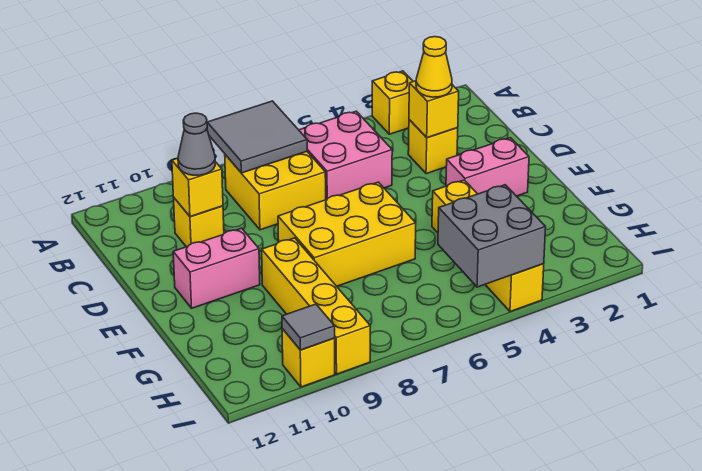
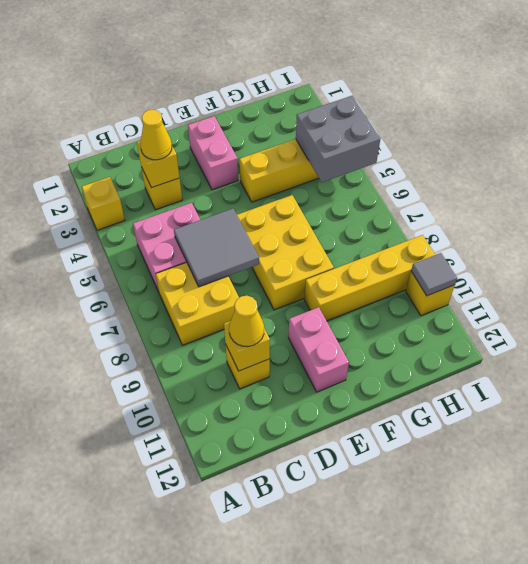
grey tile A7:B8 level 2 -> grey tile C6:D7 level 2
grey cone C10 level 3 -> yellow cone C10 level 3

